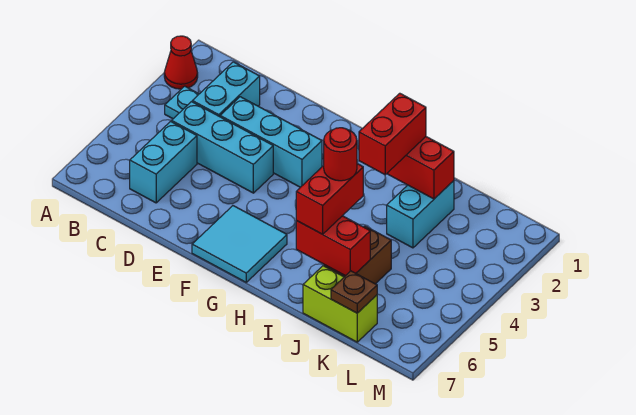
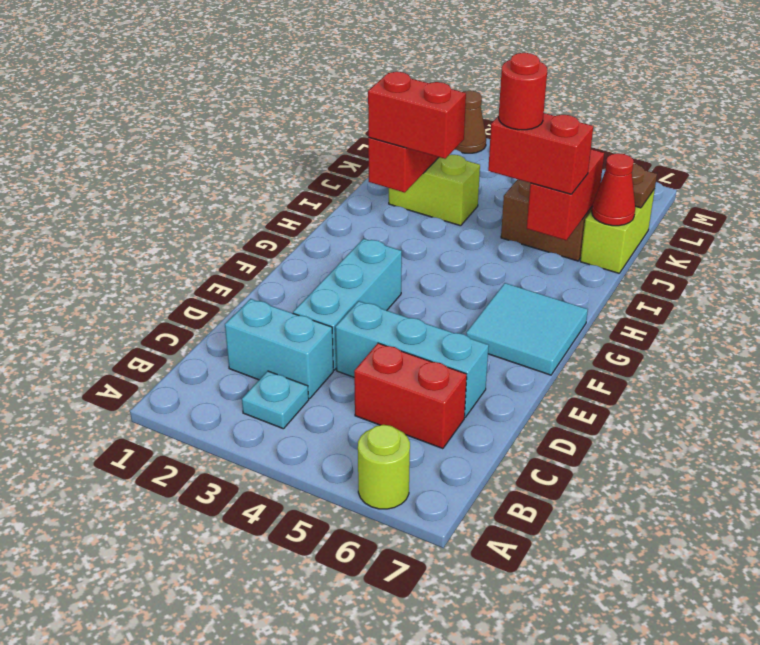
red cone A2 level 1 -> red cone J7 level 2
none -> lime round brick A6 level 1
cyan brick C4:E4 level 1 -> cyan brick D4:D6 level 1
cyan brick C5:C6 level 1 -> red brick C5:C6 level 1
cyan brick J2:J3 level 1 -> lime brick J2:J3 level 1
none -> brown cone M2 level 1

